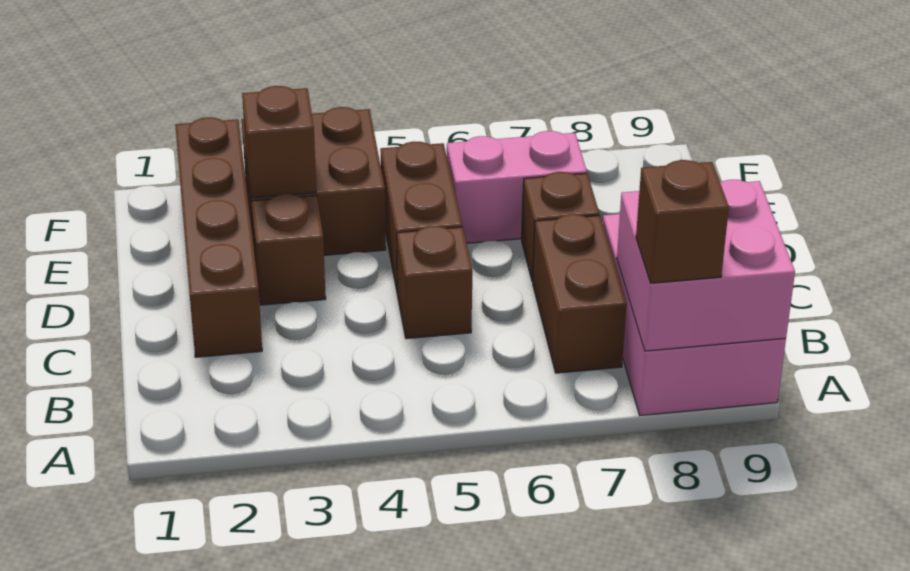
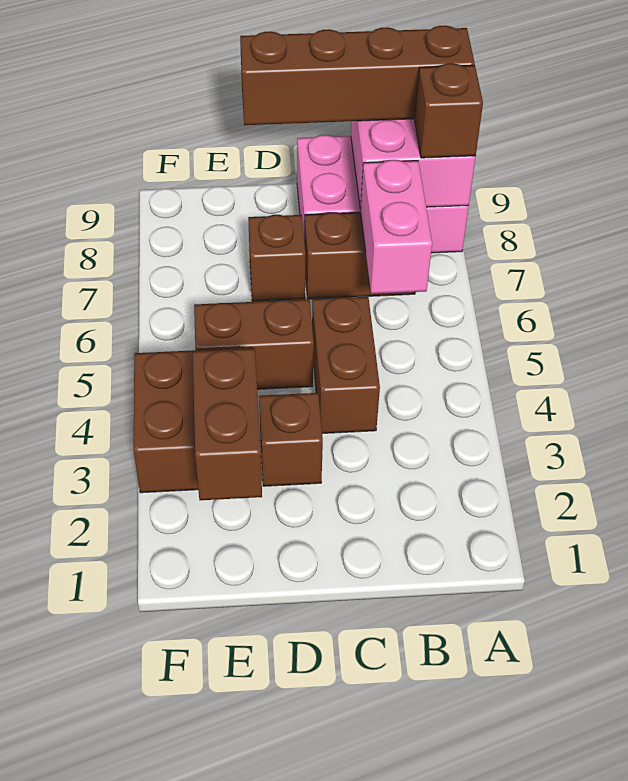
brown brick C2:F2 level 1 -> brown brick A9:D9 level 3
brown brick C5 level 1 -> brown brick C4:C5 level 1
brown brick E3 level 2 -> brown brick E2:E3 level 2
pink brick E6:E7 level 1 -> pink brick B6:B7 level 2

